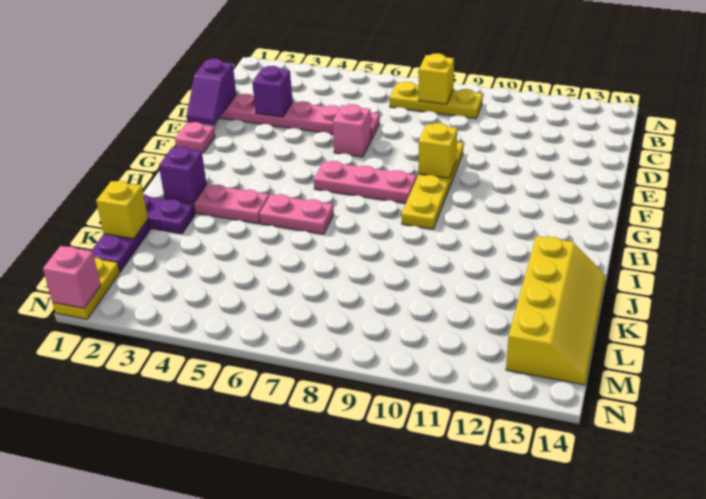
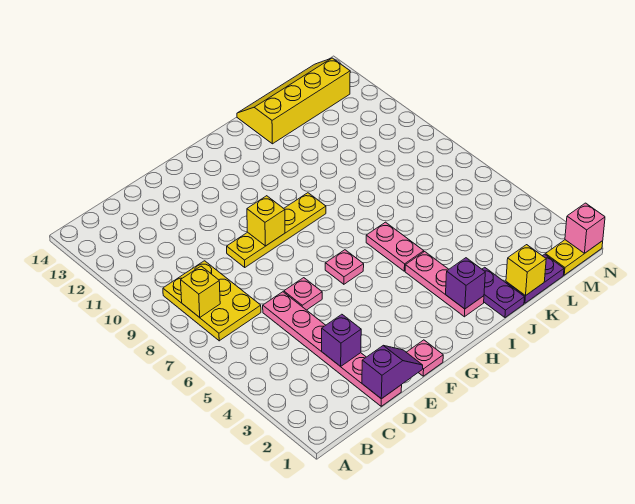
yellow plate B7:B9 level 1 -> yellow plate B7:C9 level 1
pink brick E6 level 1 -> pink plate E6 level 1
pink plate G6:G8 level 1 -> pink plate G6 level 1

